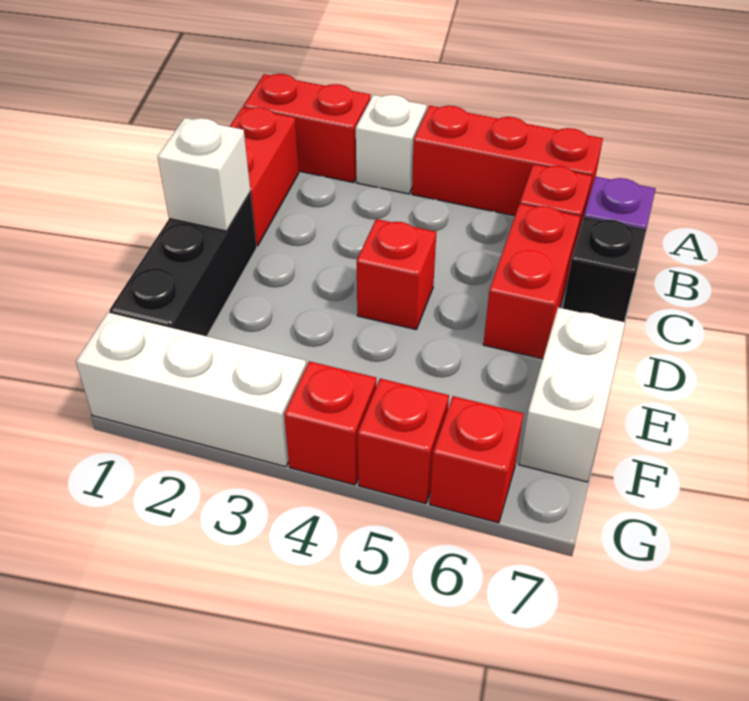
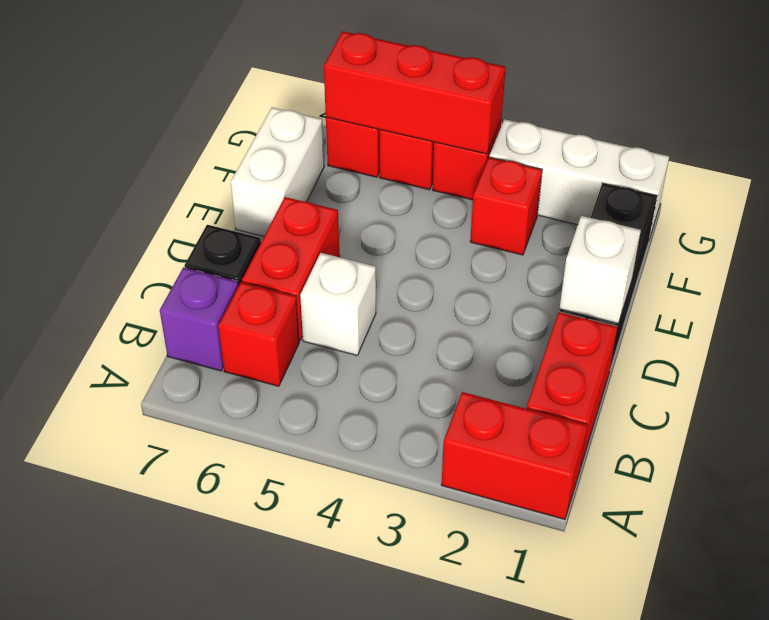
white brick A3 level 1 -> white brick C5 level 1
red brick A4:A6 level 1 -> red brick G4:G6 level 2
red brick D4 level 1 -> red brick F3 level 1

